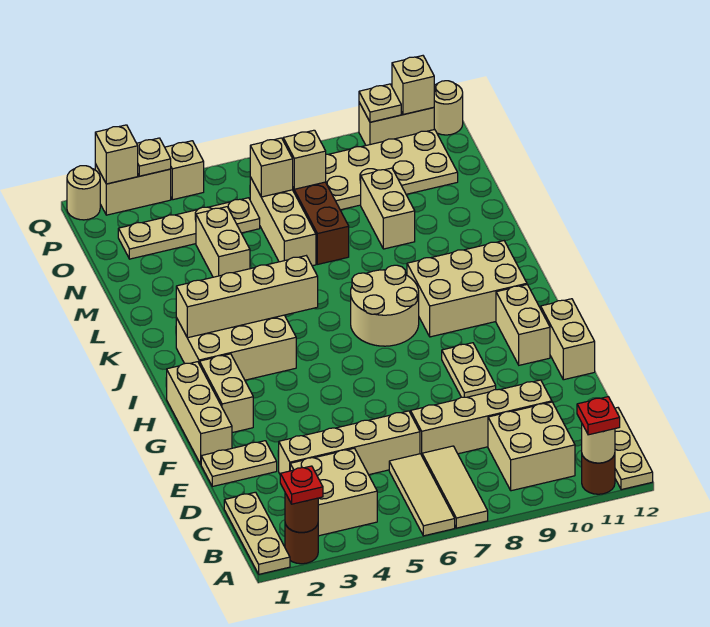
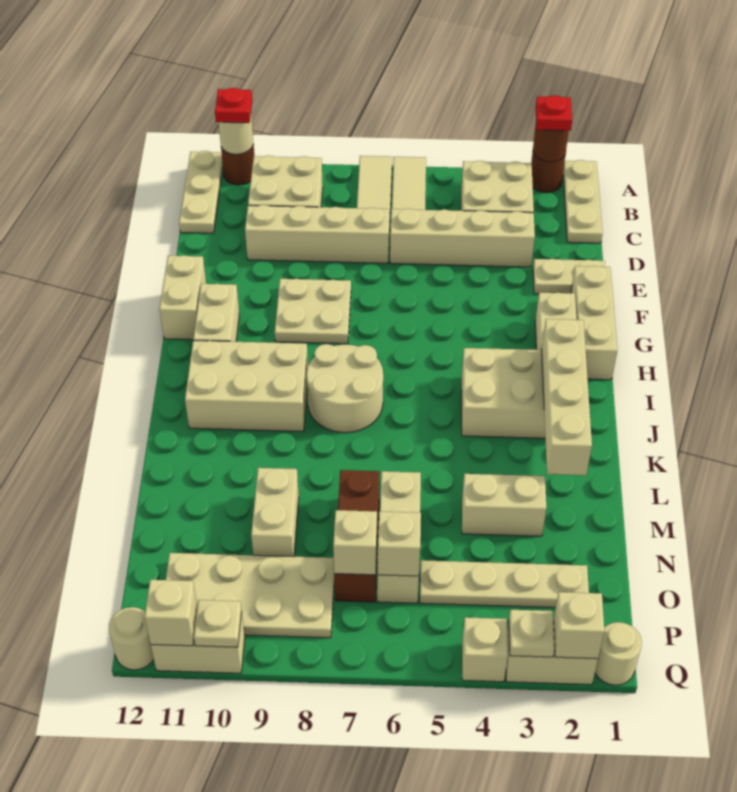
tan plate F9:G9 level 1 -> tan plate F8:G9 level 1
tan brick J2:J5 level 2 -> tan brick I2:L2 level 2
tan brick M4:N4 level 1 -> tan brick M3:M4 level 1

